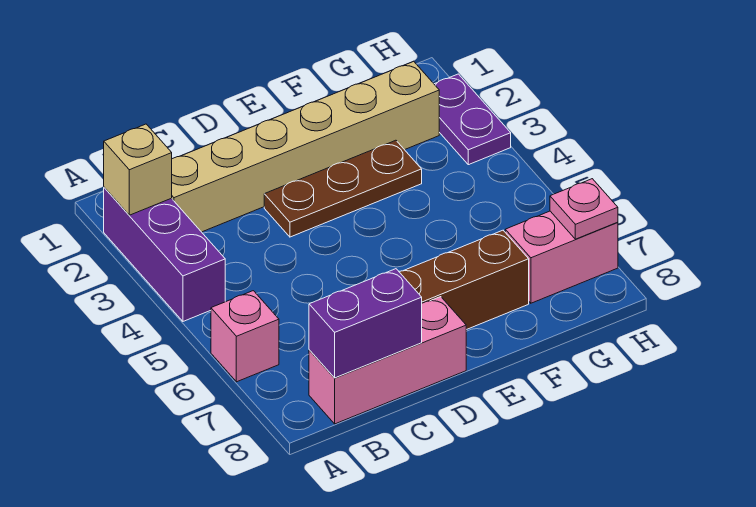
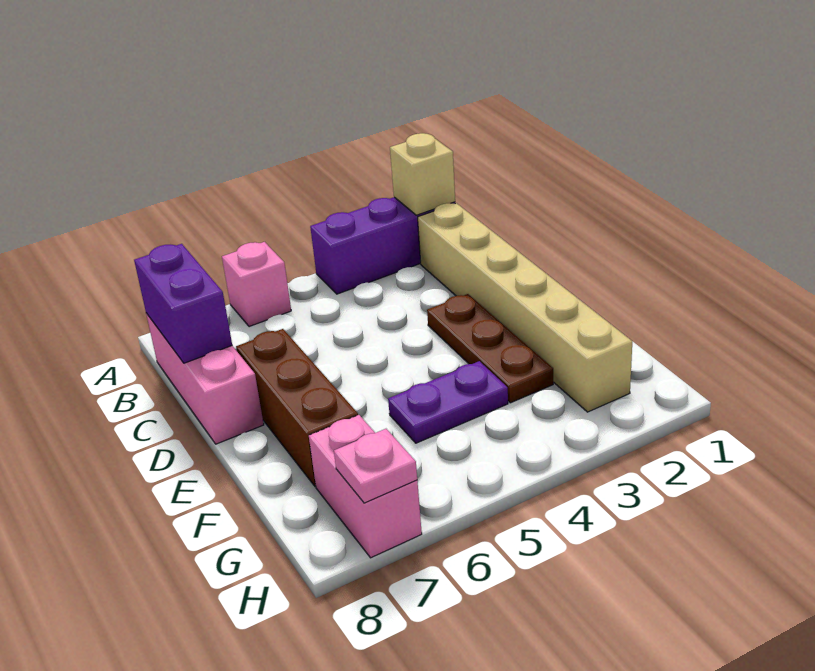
purple plate H2:H3 level 1 -> purple plate F4:F5 level 1

